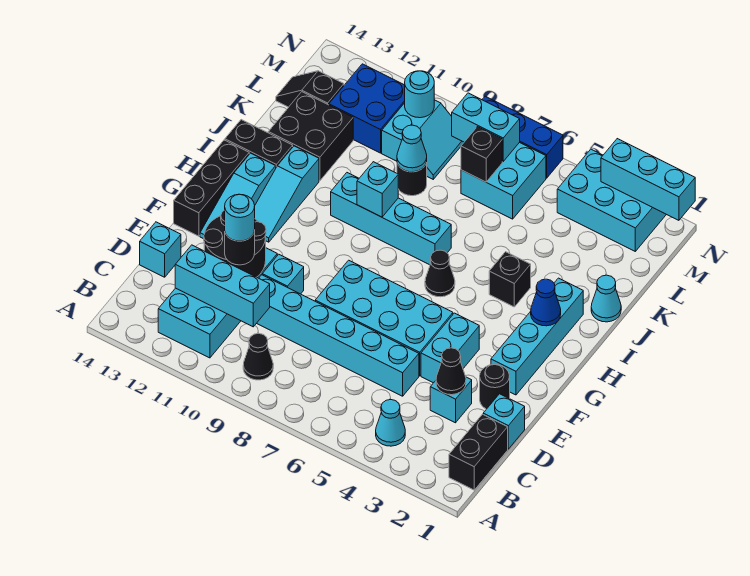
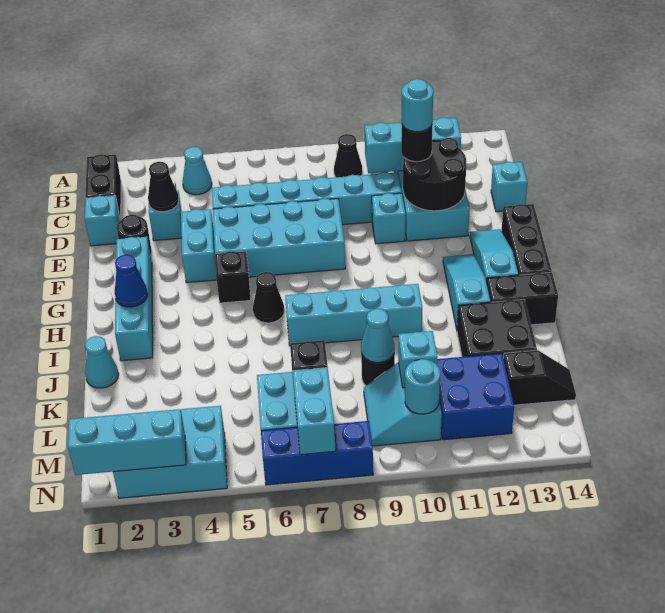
black brick I4 level 1 -> black brick G5 level 1
cyan brick I9 level 2 -> cyan brick L10 level 2
cyan brick M7:M8 level 2 -> cyan brick M7:N7 level 2

